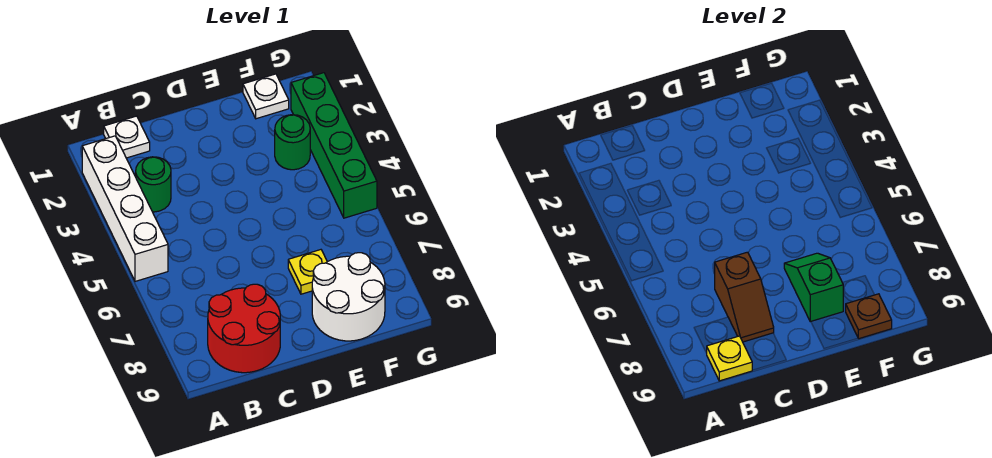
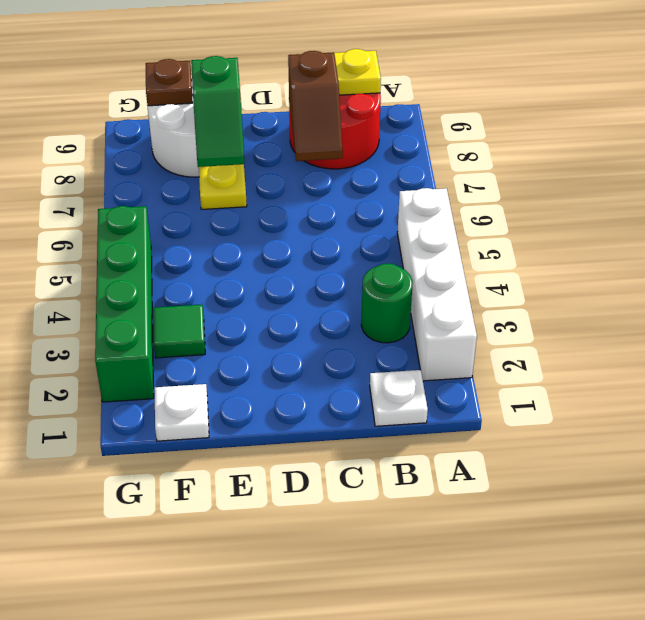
brown slope C7:C8 level 2 top 7 -> brown slope C7:C8 level 2 top 8
green round brick F3 level 1 -> green tile F3 level 1

